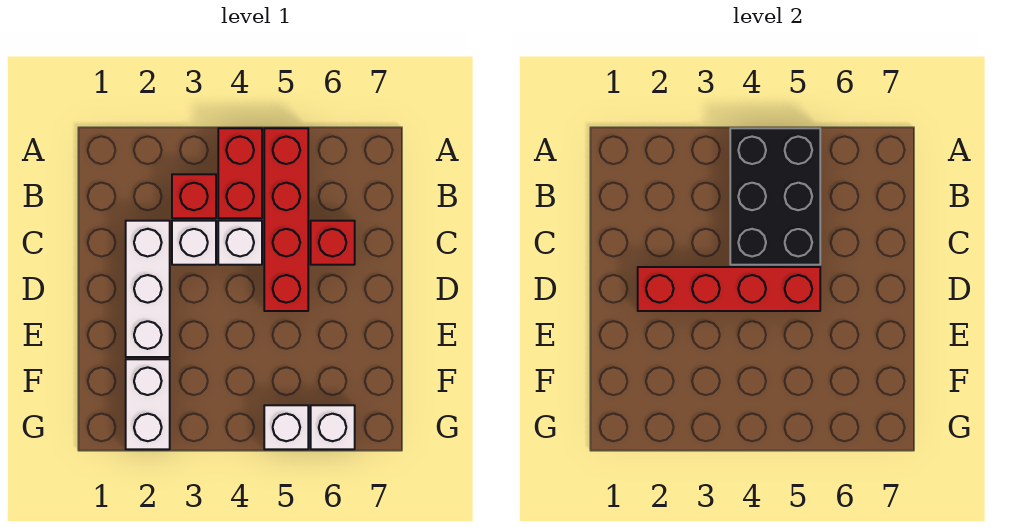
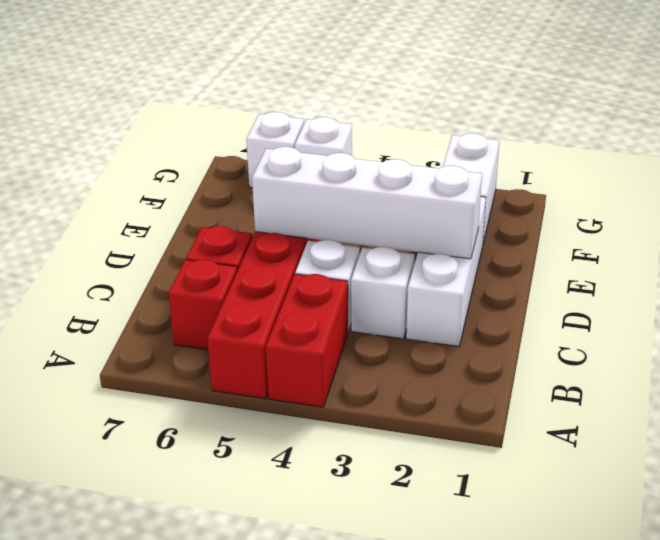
black brick A4:C5 level 2 -> none
red brick B3 level 1 -> red brick B6 level 1
red brick D2:D5 level 2 -> white brick D2:D5 level 2

